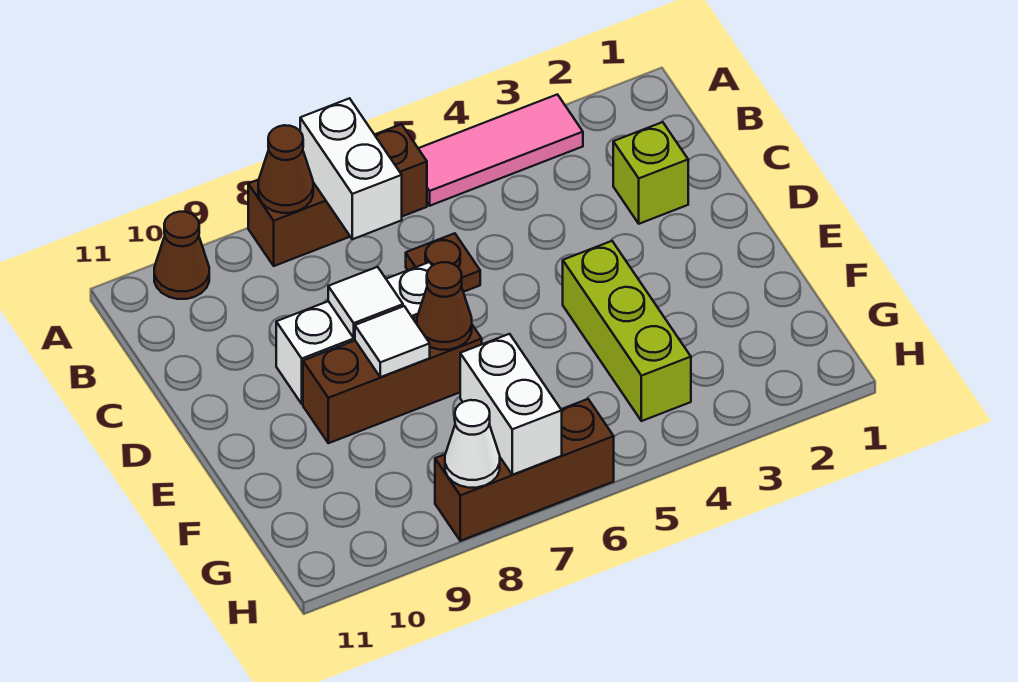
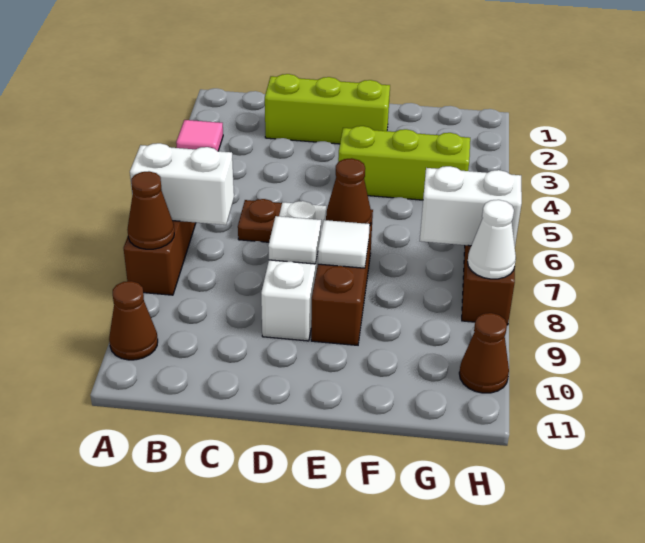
pink tile A3:A5 level 1 -> pink tile A3 level 1
lime brick C2 level 1 -> lime brick C2:E2 level 1
none -> brown cone H10 level 1

